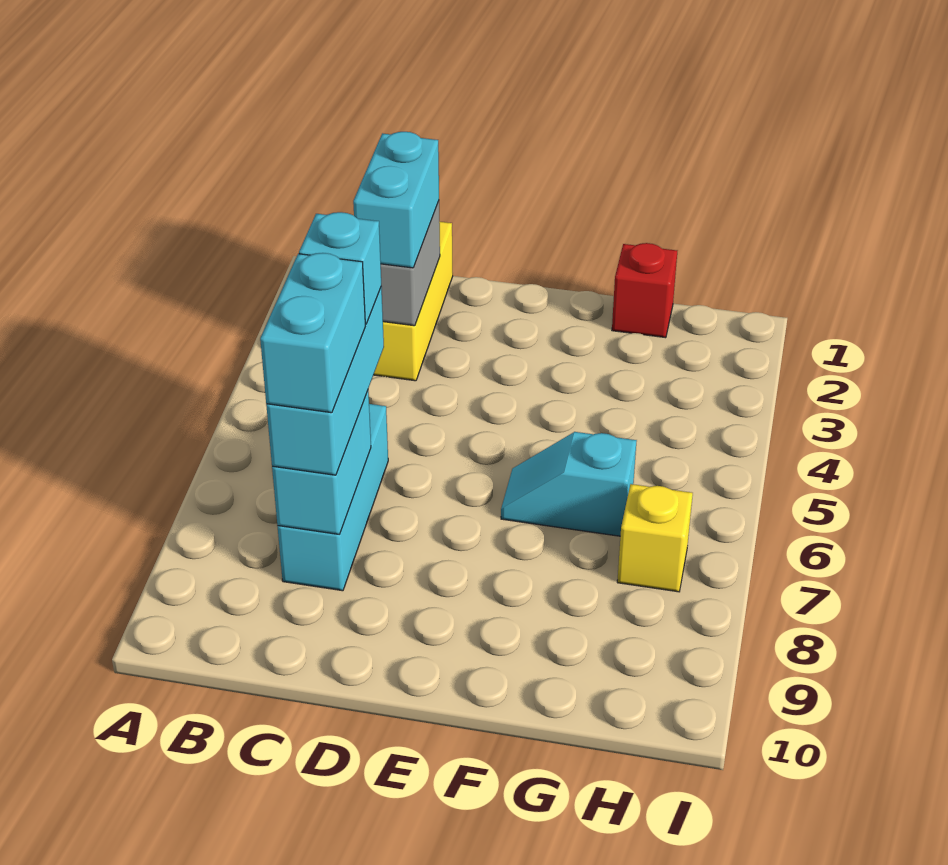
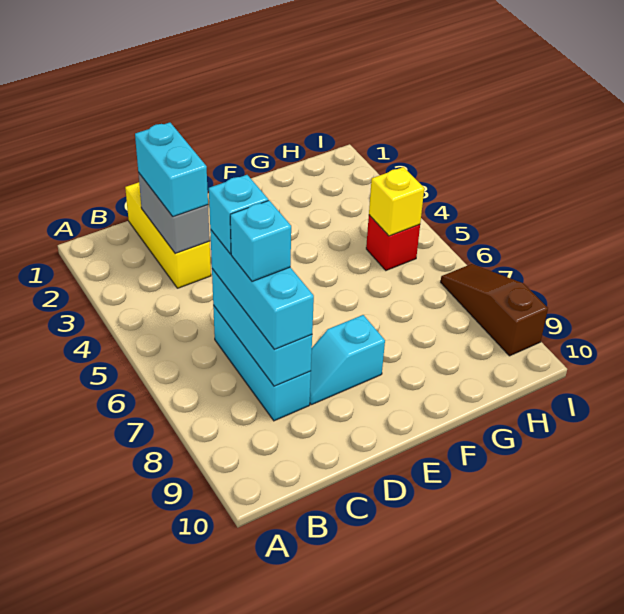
cyan brick C7:C8 level 2 -> cyan brick C6:C8 level 2
cyan brick C7:C8 level 4 -> cyan brick C7 level 4
cyan slope F6:G6 level 1 top G -> cyan slope D8:E8 level 1 top E
red brick G1 level 1 -> red brick H5 level 1
yellow brick H7 level 1 -> yellow brick H5 level 2
none -> brown slope I7:I9 level 1 top 9

